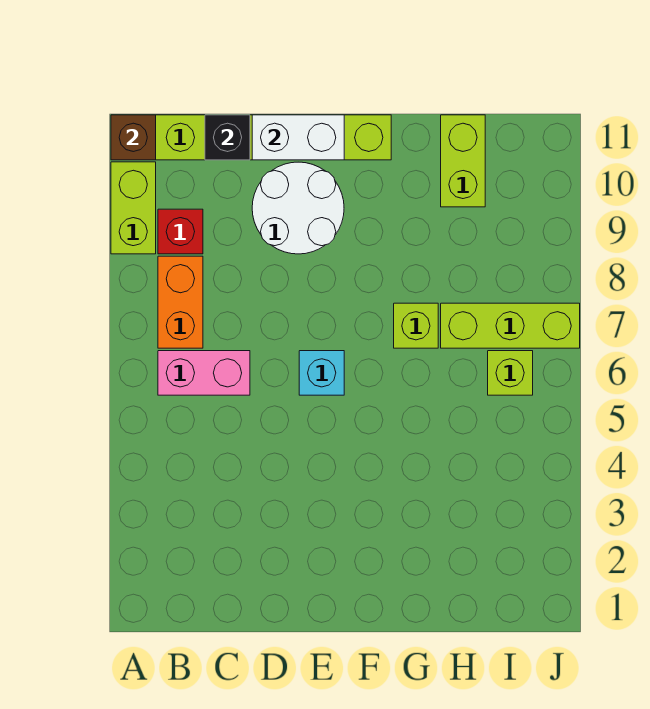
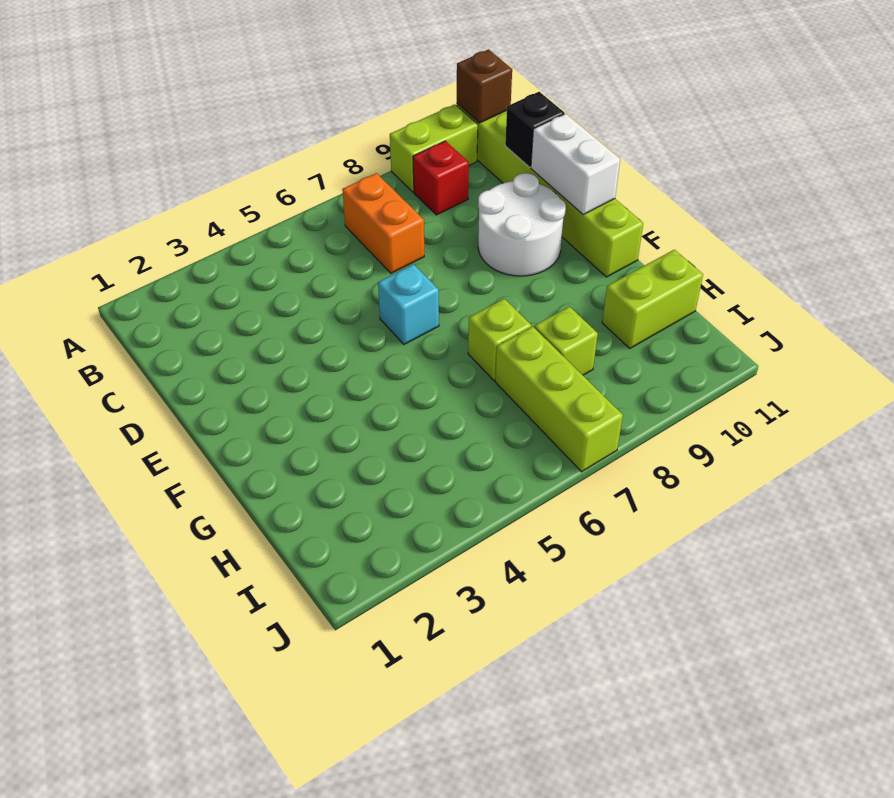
pink brick B6:C6 level 1 -> none
orange brick B7:B8 level 1 -> orange brick B7:C7 level 1
lime brick I6 level 1 -> lime brick H8 level 1

